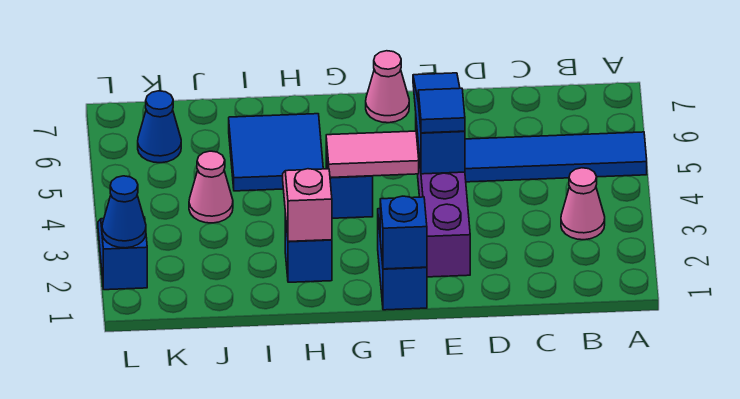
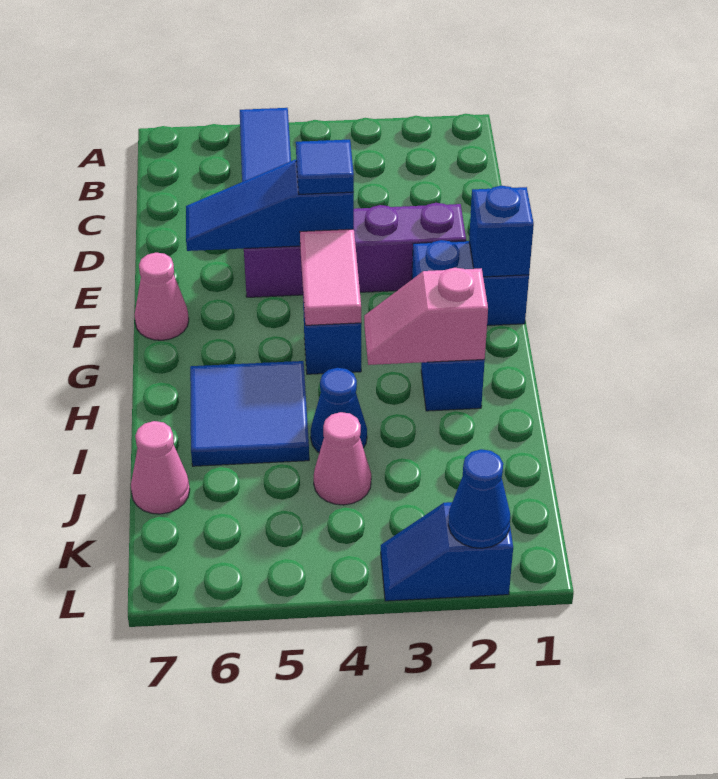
pink cone B3 level 1 -> pink cone J7 level 1
blue cone K6 level 1 -> blue cone I4 level 1

